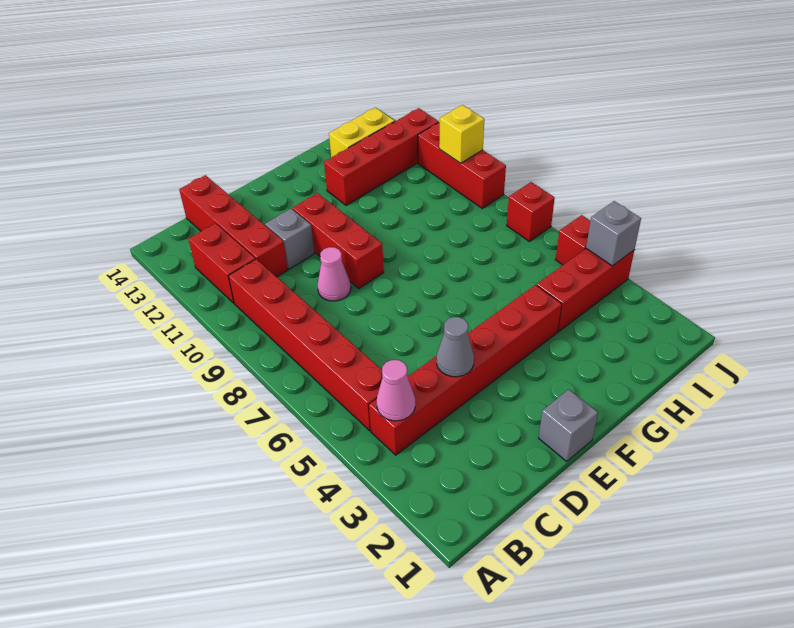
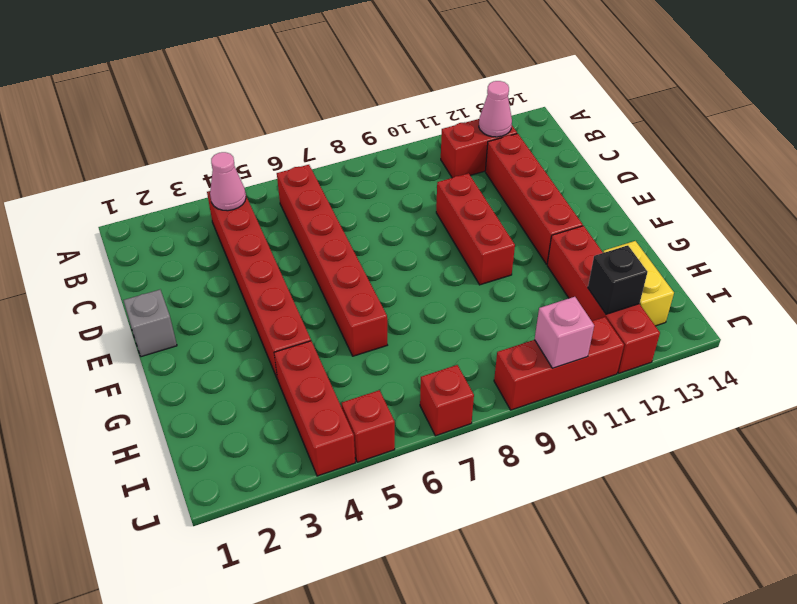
red brick B5:B10 level 1 -> red brick B6:G6 level 1
red brick C11:C14 level 1 -> red brick C12:F12 level 1
grey cone D4 level 2 -> none
pink cone D9 level 1 -> pink cone B12 level 2
grey brick D11 level 1 -> none
red brick E9:E11 level 1 -> red brick D10:F10 level 1
none -> black brick I12 level 2
grey brick J4 level 2 -> none
yellow brick J10 level 2 -> pink brick J10 level 2

